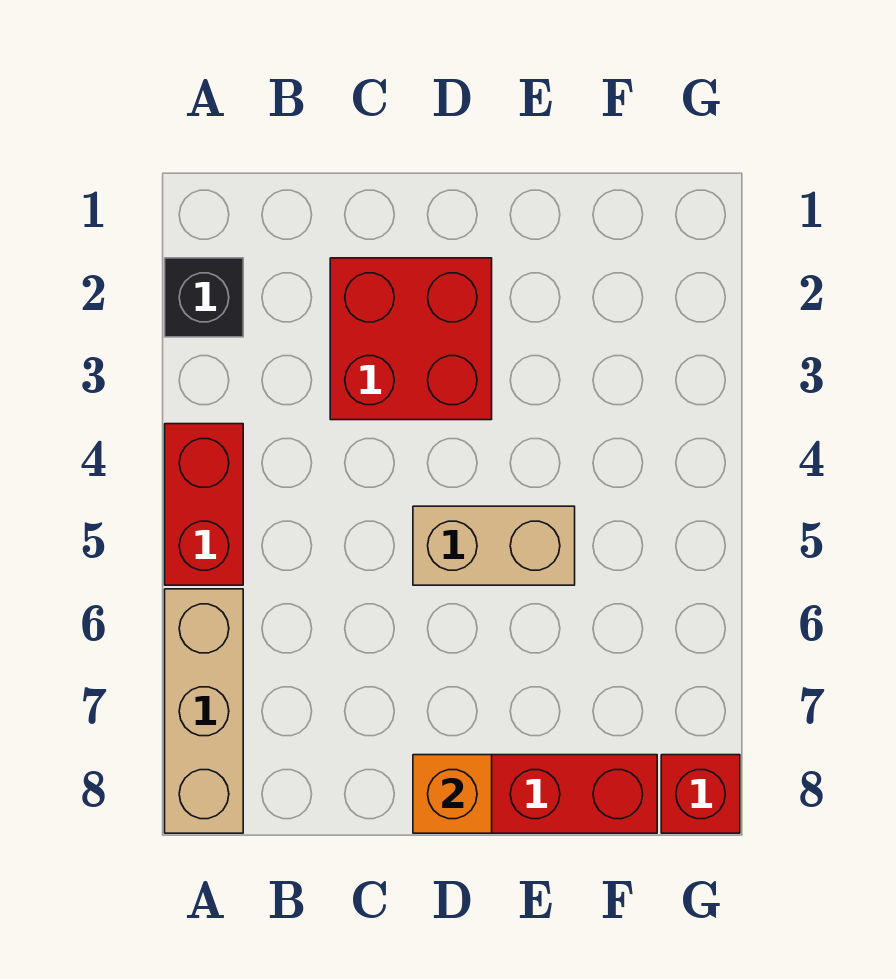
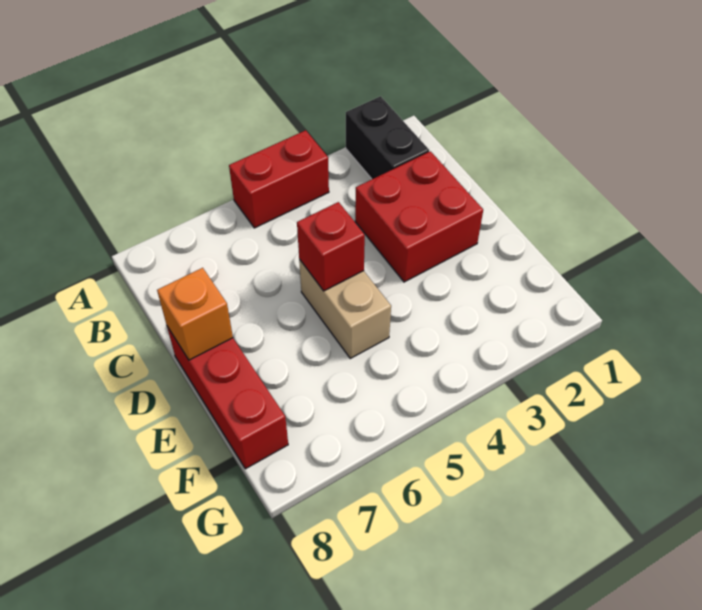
black brick A2 level 1 -> black brick A2:B2 level 1
tan brick A6:A8 level 1 -> none
red brick G8 level 1 -> red brick D5 level 2

